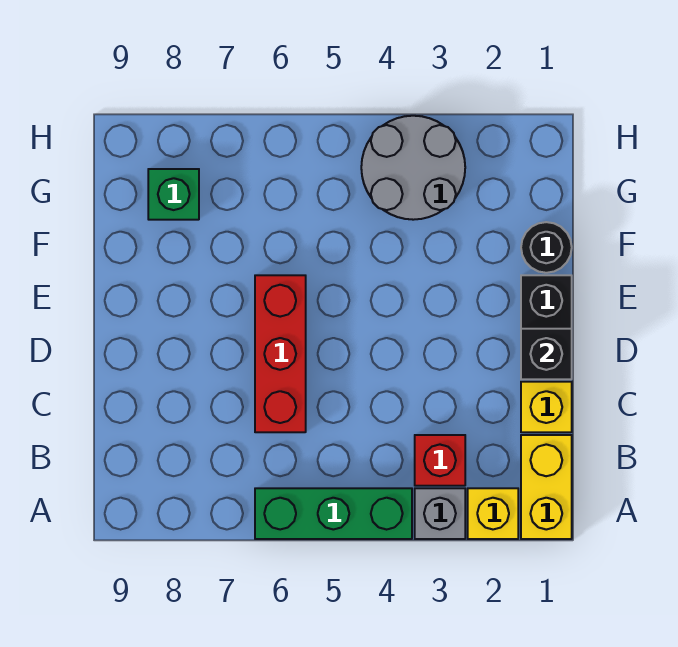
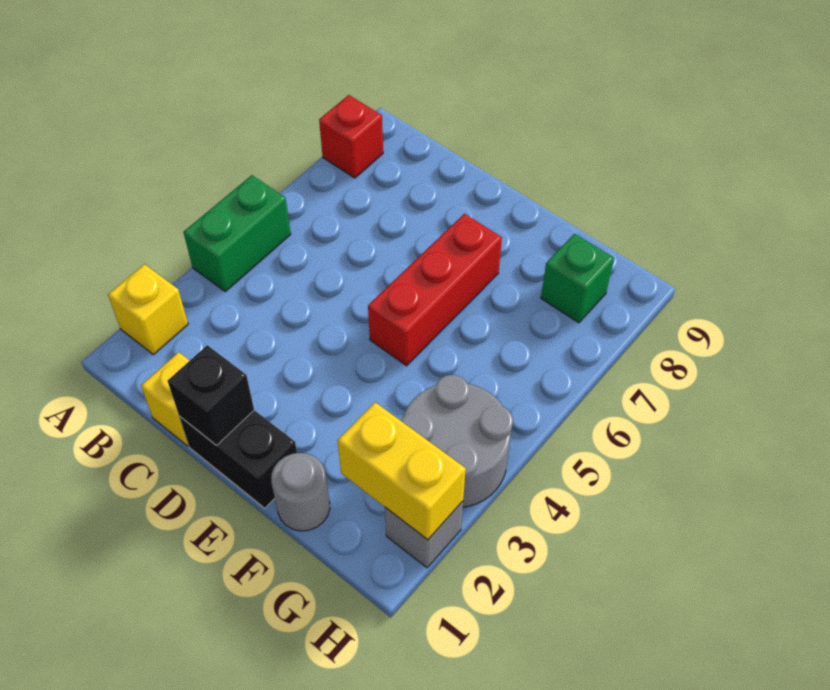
yellow brick A1:B1 level 1 -> yellow brick G2:H2 level 2
grey brick A3 level 1 -> grey brick H2 level 1
green brick A4:A6 level 1 -> green brick A4:A5 level 1
red brick B3 level 1 -> red brick A8 level 1
red brick C6:E6 level 1 -> red brick E5:E7 level 1
black round brick F1 level 1 -> grey round brick F1 level 1

